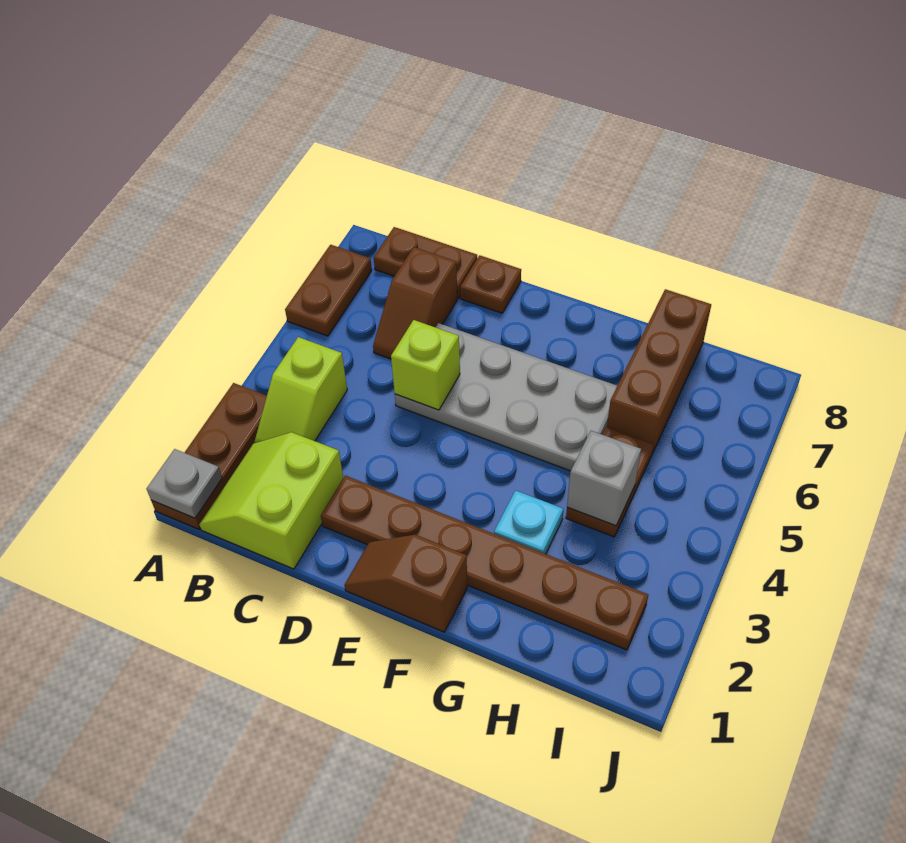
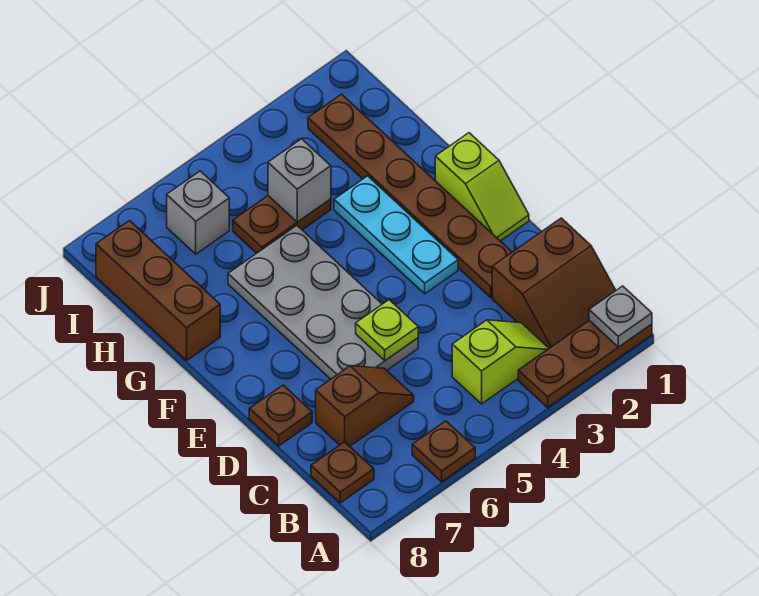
brown plate A6:A7 level 1 -> brown plate A6 level 1
lime slope B1:C2 level 1 top C -> brown slope B1:C2 level 1 top C
brown plate B8:C8 level 1 -> brown plate B8 level 1
lime brick D5 level 2 -> lime plate D5 level 2
brown slope E1:F1 level 1 top F -> lime slope E1:F1 level 1 top F
cyan plate G3 level 1 -> cyan plate E3:G3 level 1
brown brick H6:H8 level 1 -> brown brick G8:I8 level 1
none -> grey brick I6 level 1

